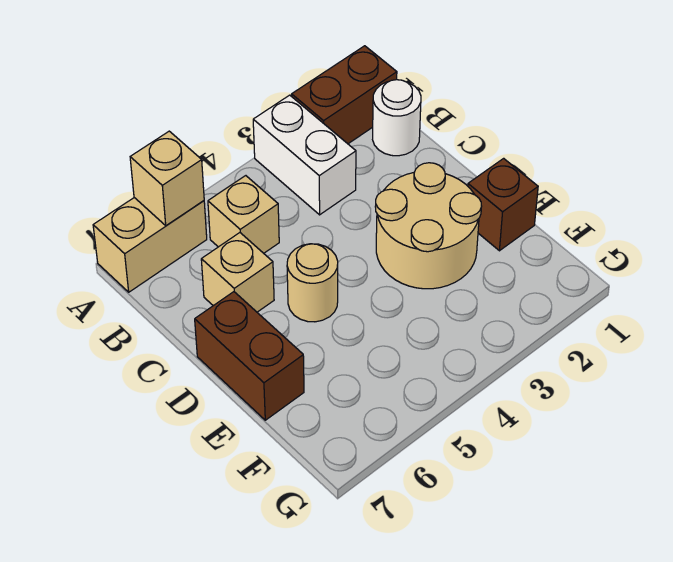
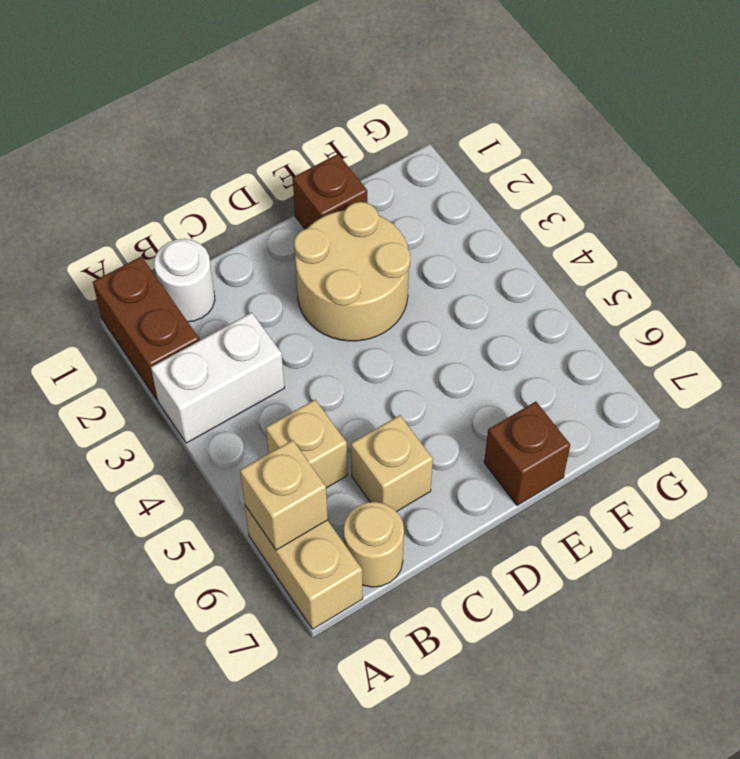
tan round brick D5 level 1 -> tan round brick B7 level 1
brown brick D7:E7 level 1 -> brown brick E7 level 1

